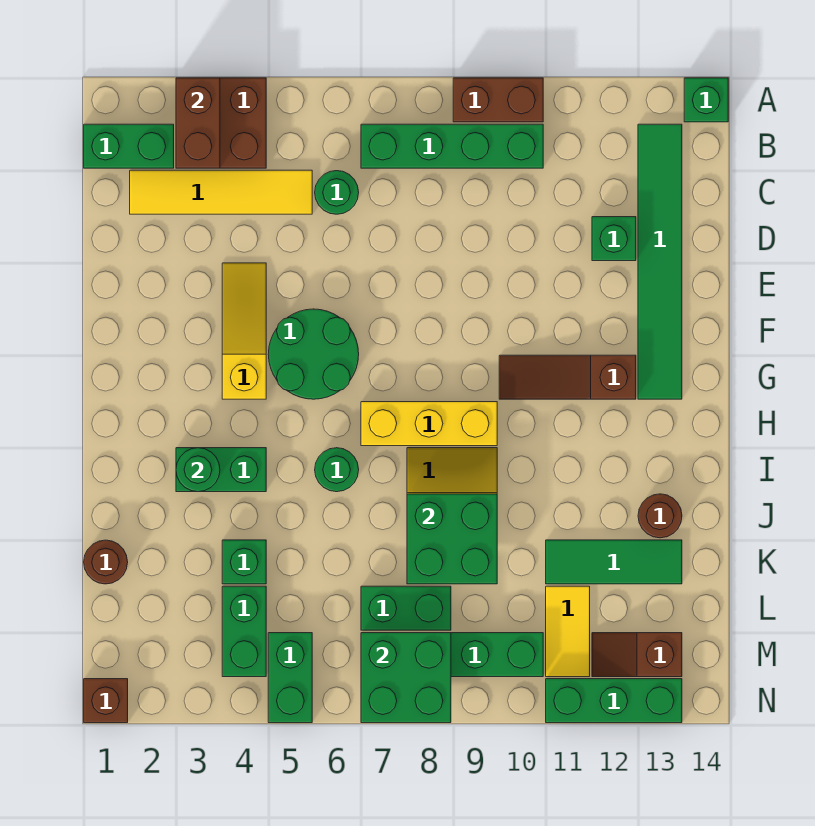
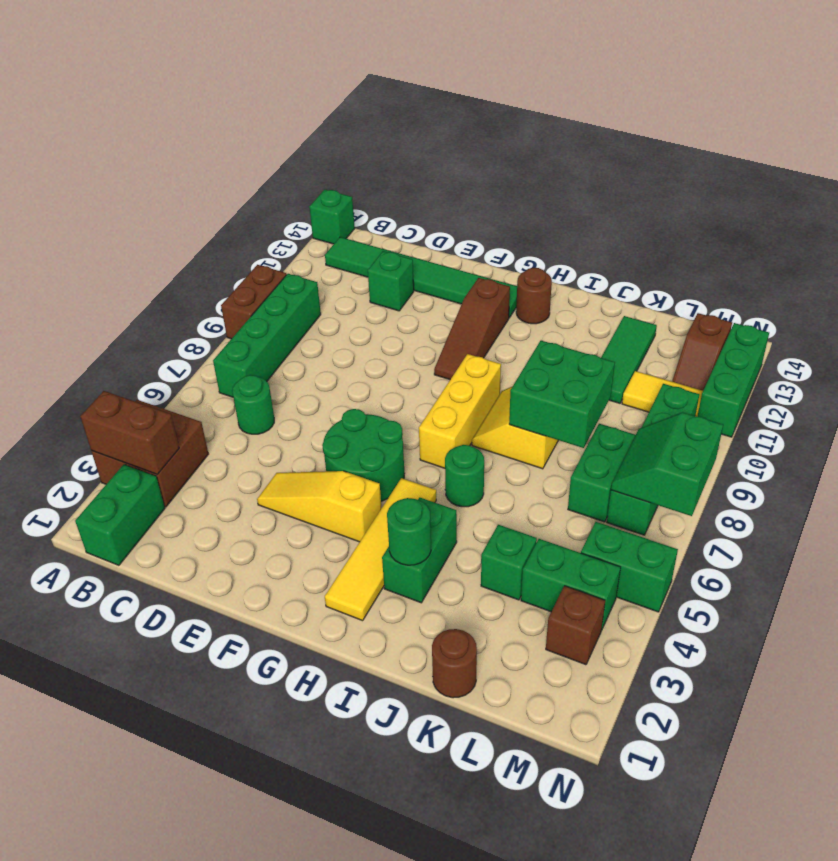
yellow tile C2:C5 level 1 -> yellow tile H2:H5 level 1
brown round brick J13 level 1 -> brown round brick H13 level 1
green brick M7:N8 level 2 -> green slope M7:N8 level 2 top N
brown brick N1 level 1 -> brown brick M3 level 1

